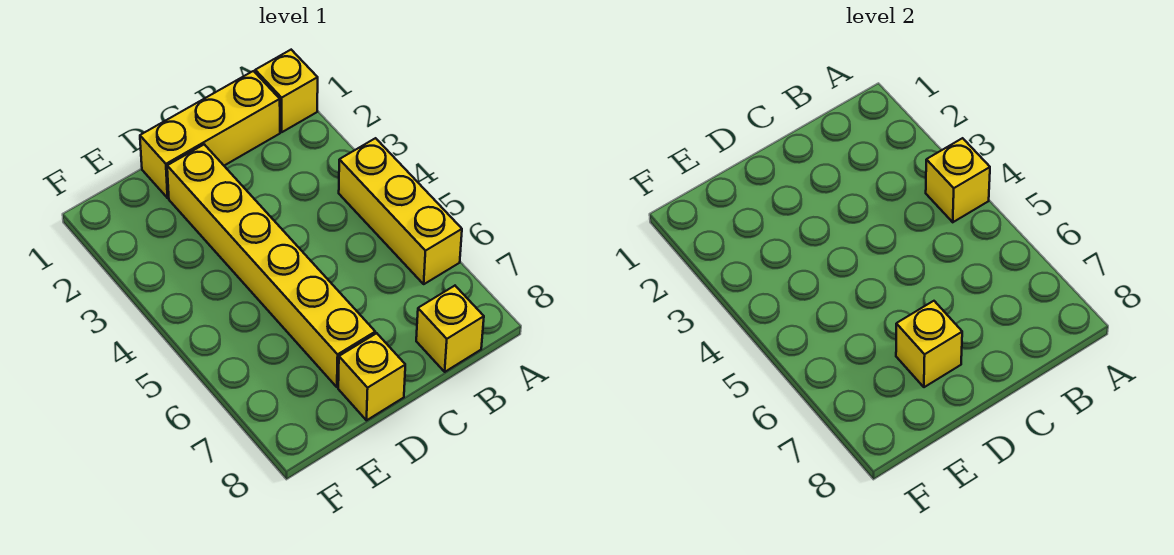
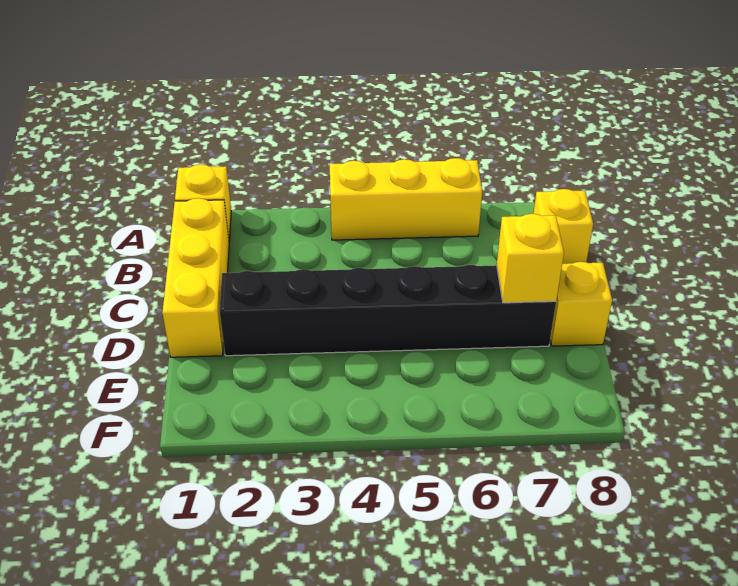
yellow brick A4 level 2 -> none
yellow brick D2:D7 level 1 -> black brick D2:D7 level 1

